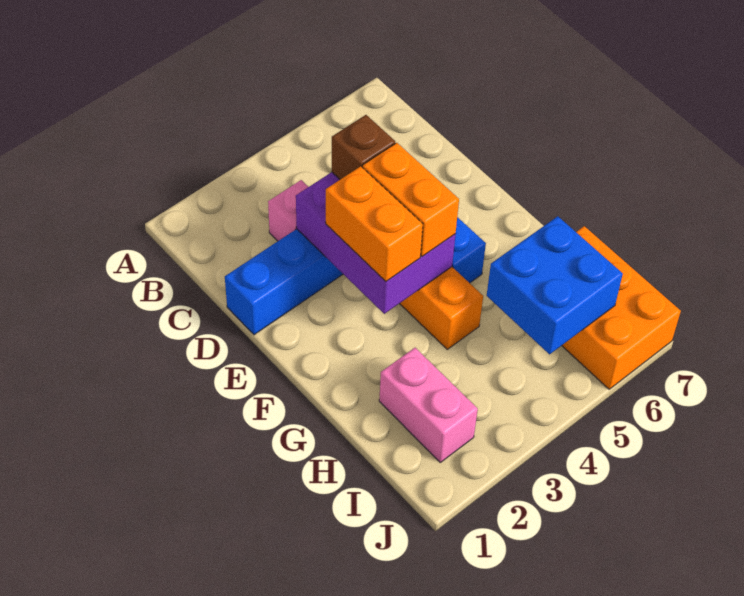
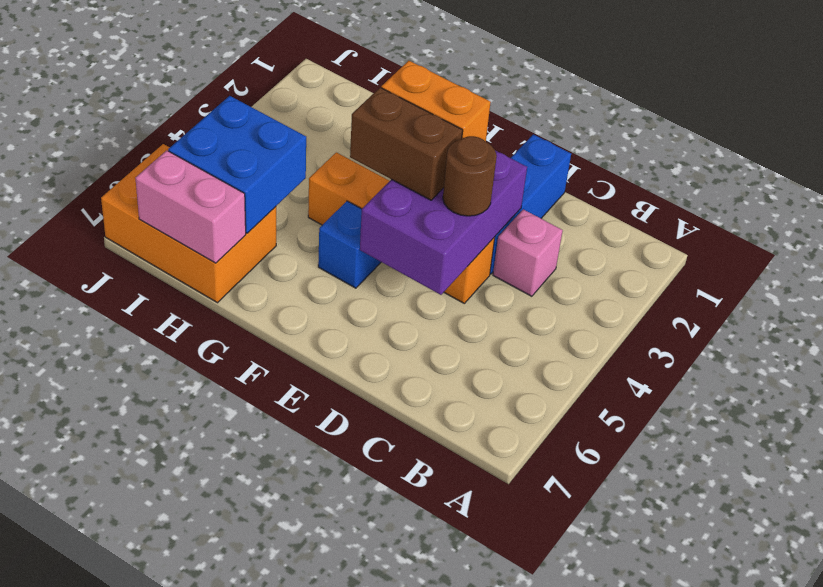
purple brick D3:F4 level 2 -> purple brick D3:E5 level 2
brown brick D4 level 3 -> brown round brick D4 level 3
orange brick E4:F4 level 3 -> brown brick E4:F4 level 3
pink brick H2:I2 level 1 -> pink brick H7:I7 level 2

